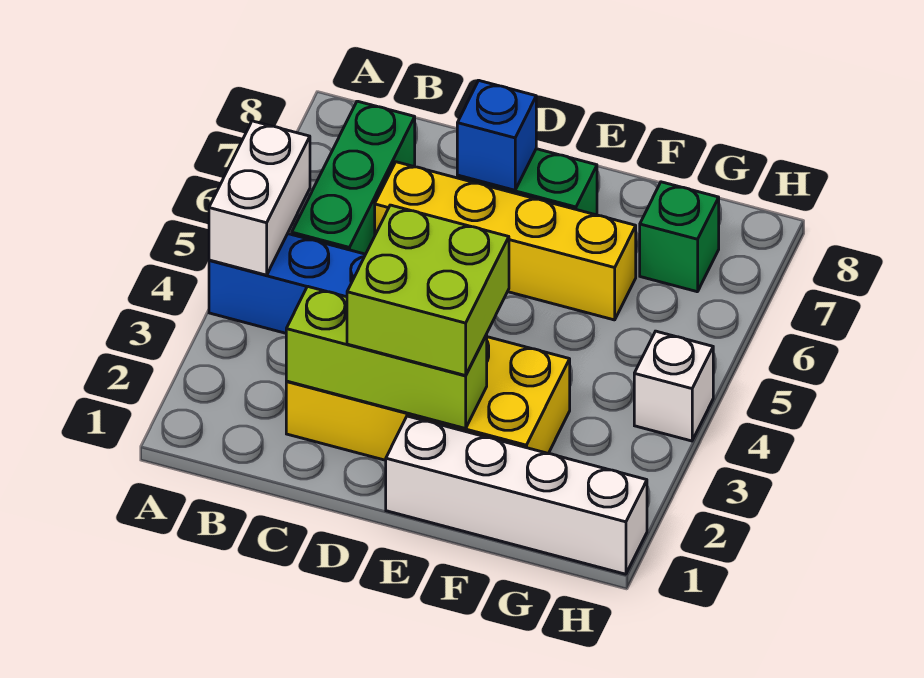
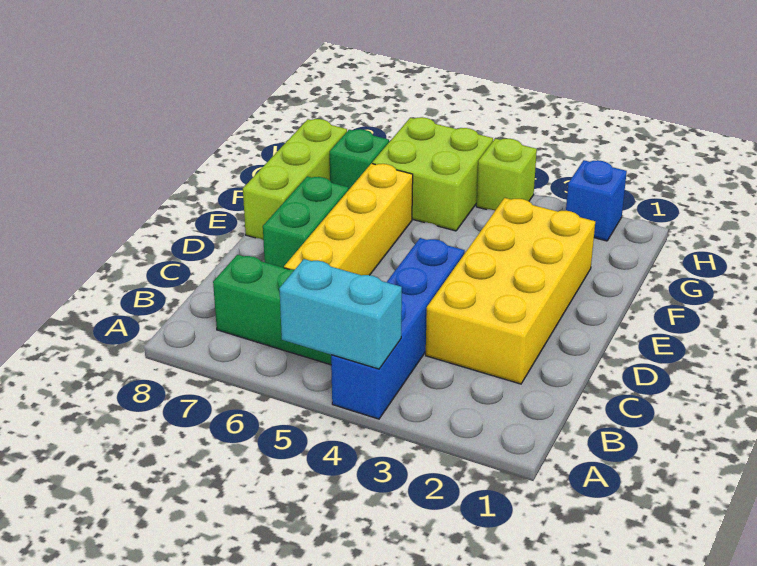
white brick A4:A5 level 2 -> cyan brick A4:A5 level 2
lime brick C2:E2 level 2 -> lime brick E8:G8 level 1
lime brick D2:E3 level 3 -> lime brick G5:H6 level 1
blue brick D7 level 2 -> blue brick H2 level 1
white brick E1:H1 level 1 -> none
white brick H4 level 1 -> lime brick H4 level 1

